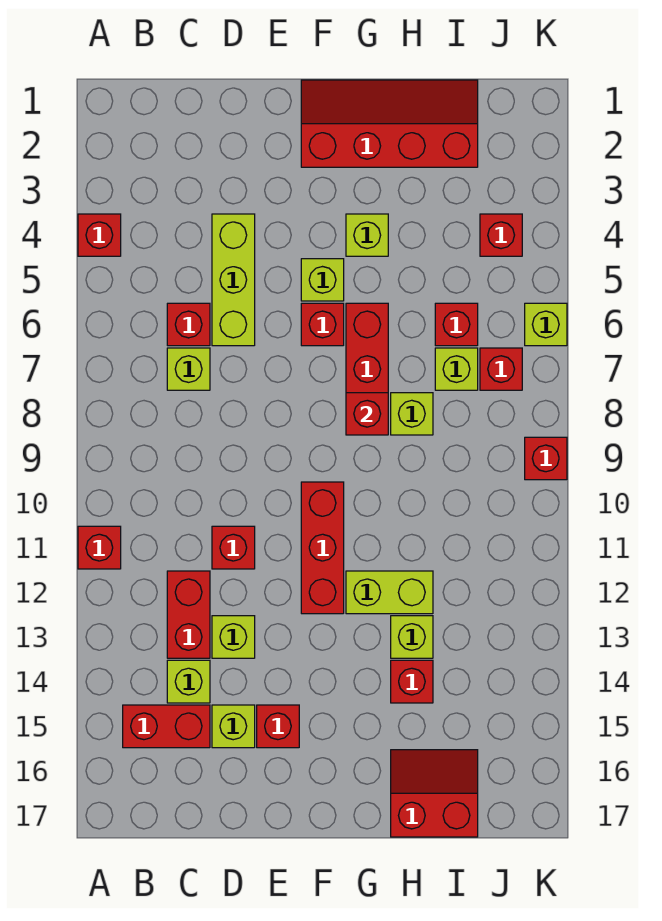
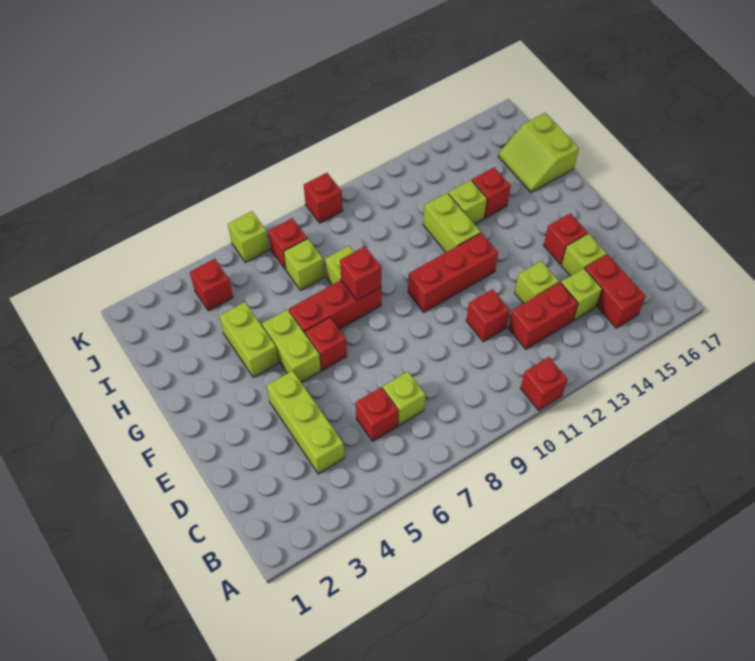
red brick A4 level 1 -> none
lime brick D4:D6 level 1 -> lime brick C4:E4 level 1
red slope F1:I2 level 1 top 2 -> none
lime brick F5 level 1 -> lime brick F5:G5 level 1
lime brick G4 level 1 -> lime brick G4:H4 level 1
red slope H16:I17 level 1 top 17 -> lime slope H16:I17 level 1 top 17
red brick I6 level 1 -> none

